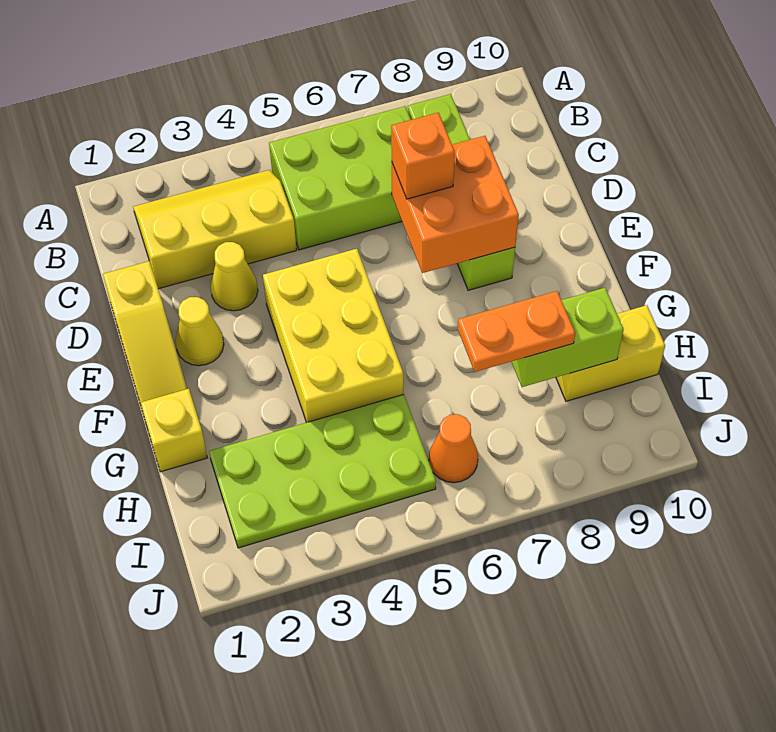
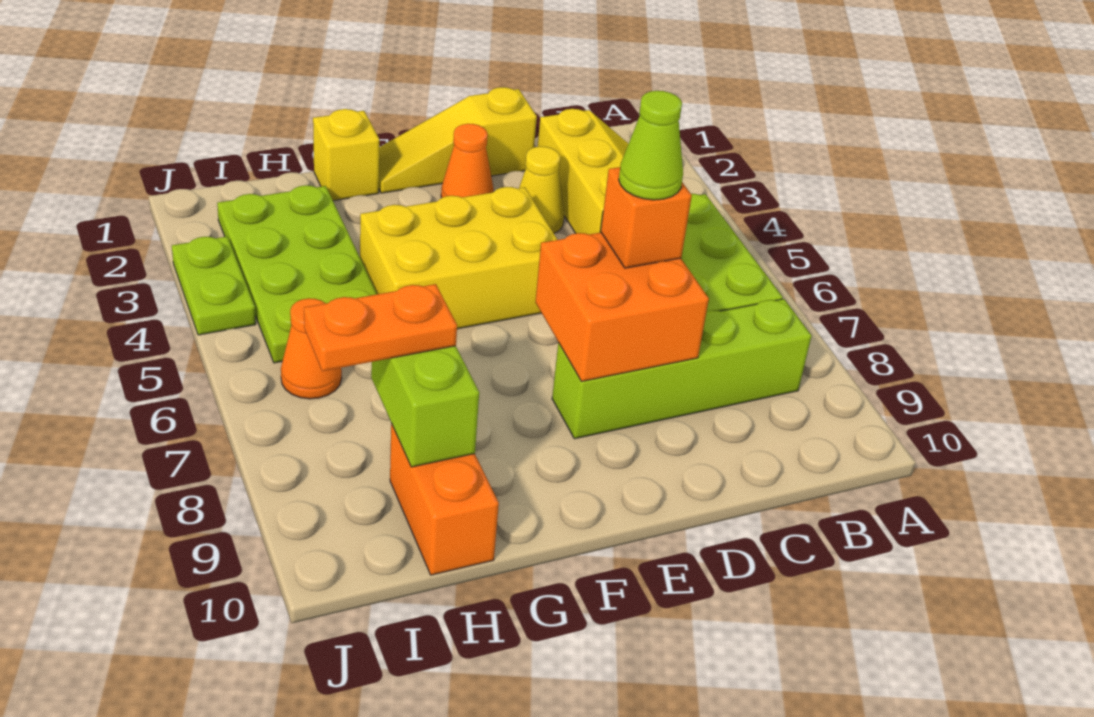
none -> lime cone D7 level 4
yellow cone E2 level 1 -> orange cone E2 level 1
orange plate H7:H8 level 3 -> orange plate H8:I8 level 3
yellow brick H9:H10 level 1 -> orange brick H9:H10 level 1
none -> lime plate J3:J4 level 1

